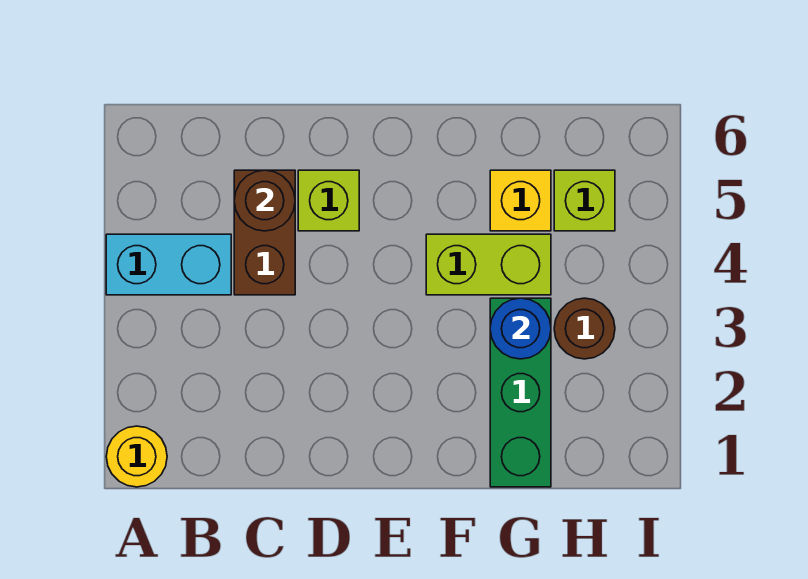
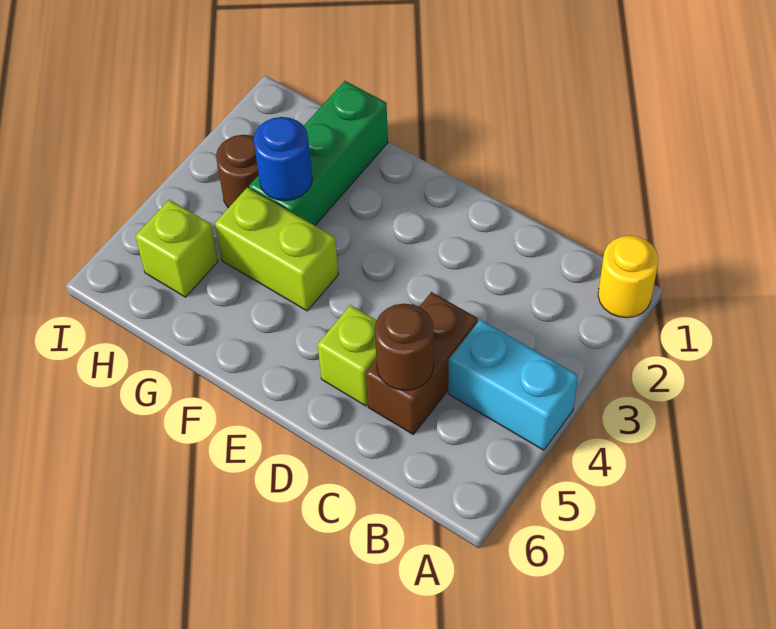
yellow brick G5 level 1 -> none

